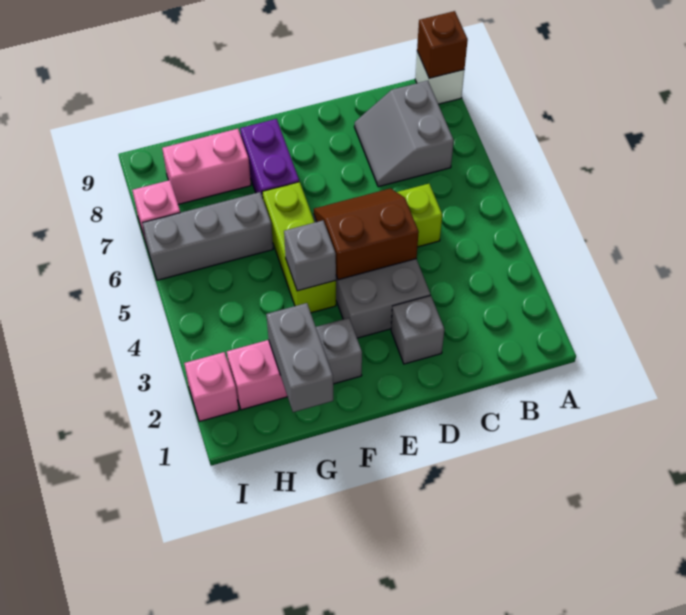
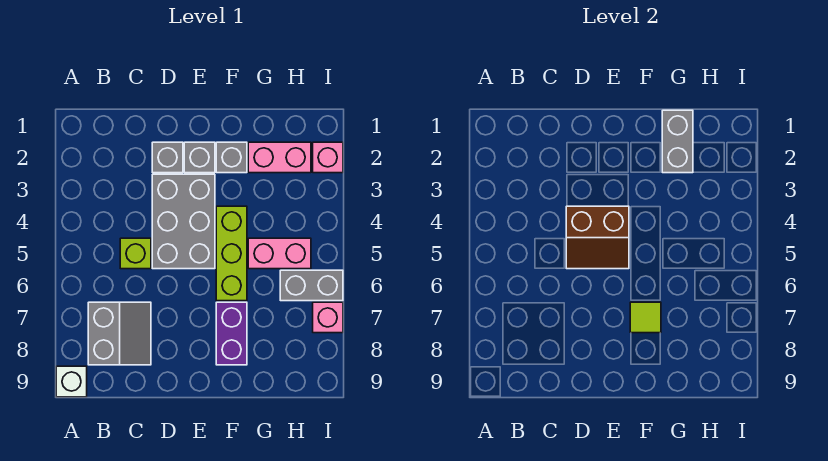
brown brick A9 level 2 -> none
grey brick F4 level 2 -> grey brick E2 level 1
none -> lime tile F7 level 2
grey brick G6:I6 level 1 -> grey brick H6:I6 level 1
pink brick G8:H8 level 1 -> pink brick G5:H5 level 1

